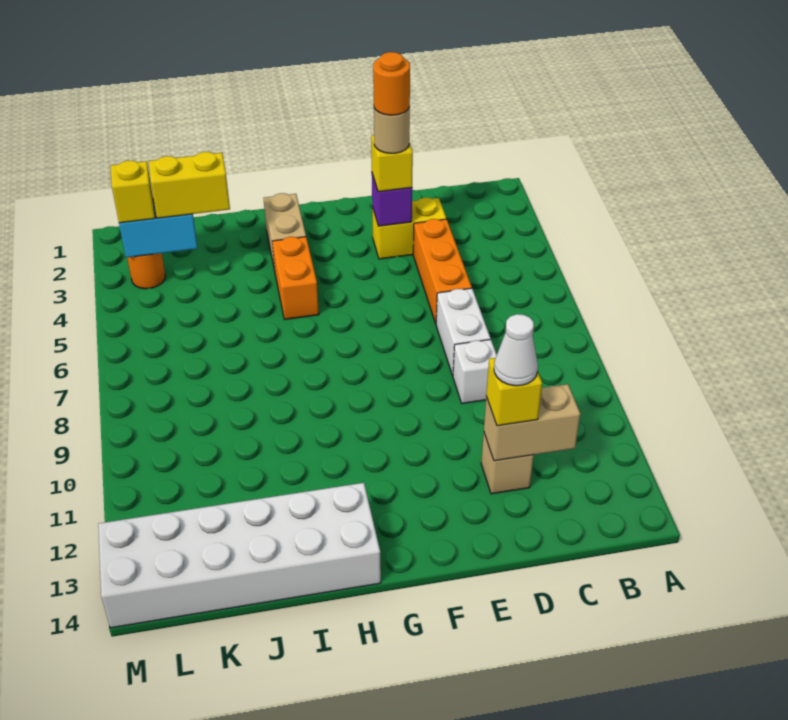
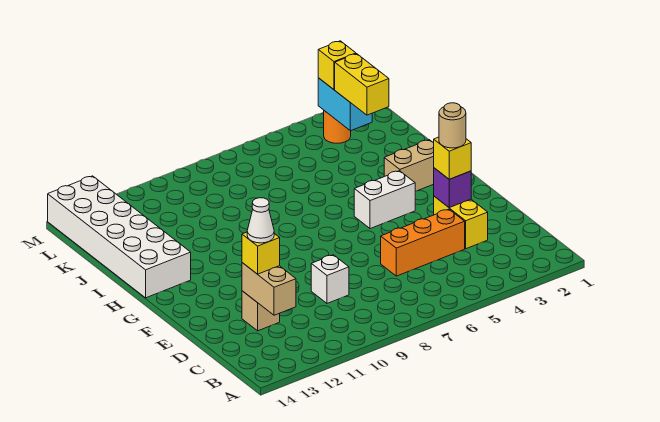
white brick D7:D8 level 1 -> white brick G4:G5 level 1
orange round brick E3 level 5 -> none
orange brick H4:H5 level 1 -> none

